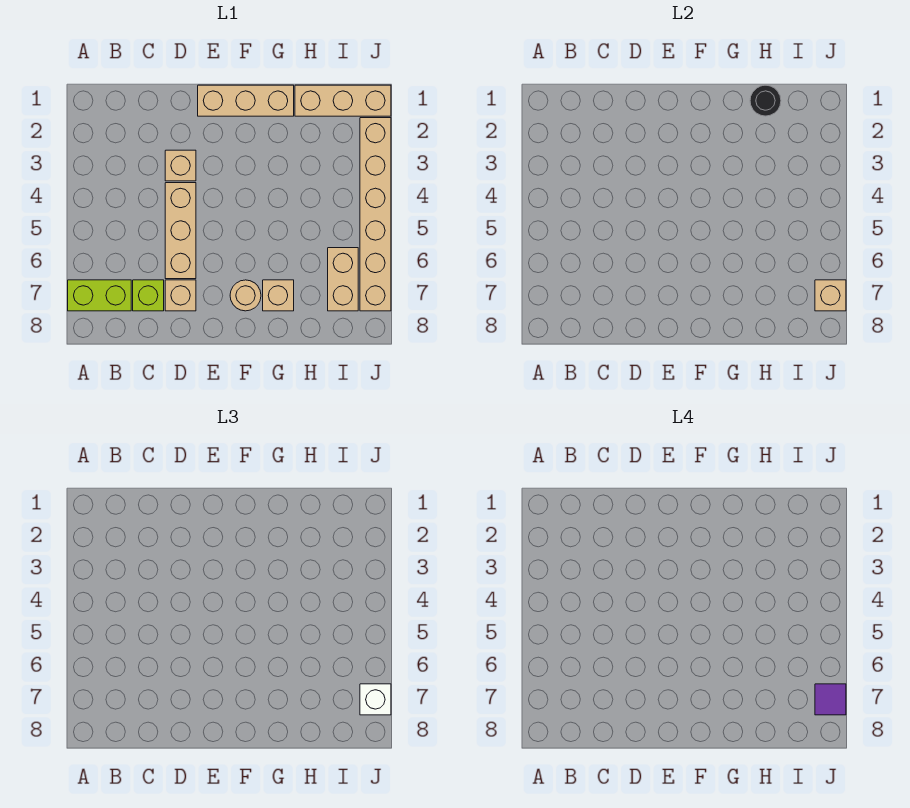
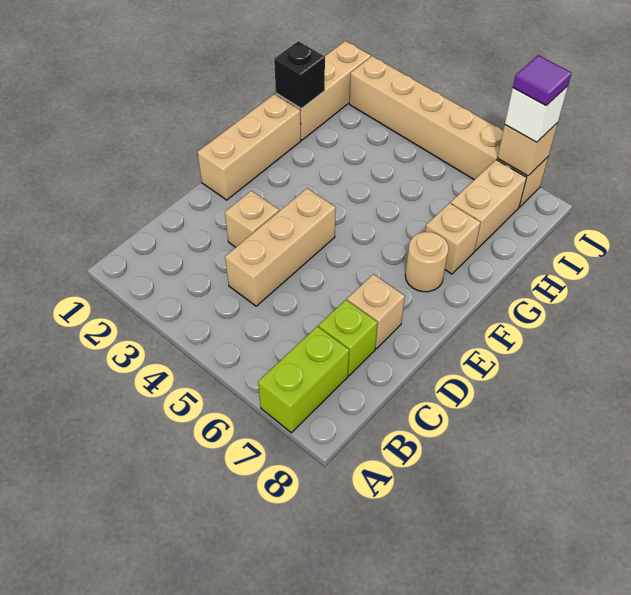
tan brick D4:D6 level 1 -> tan brick C4:E4 level 1
black round brick H1 level 2 -> black brick H1 level 2
tan brick I6:I7 level 1 -> tan brick H7:I7 level 1

